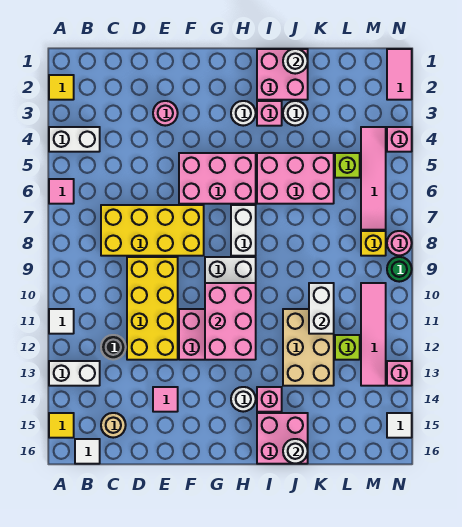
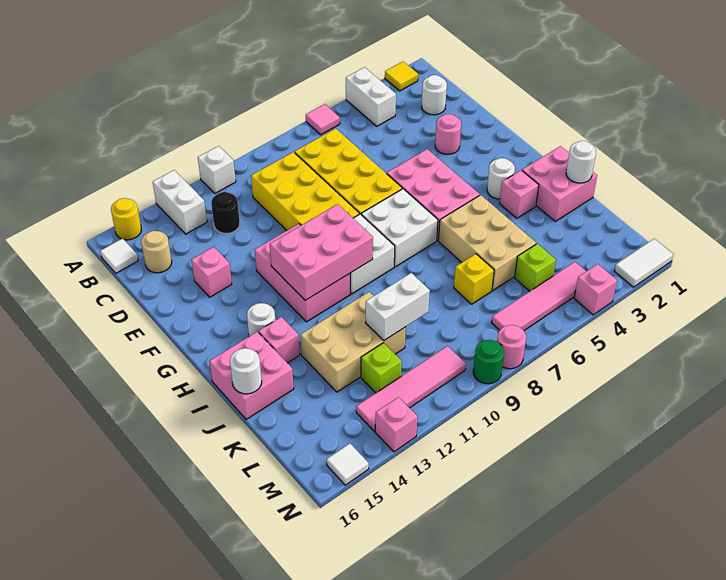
white tile A11 level 1 -> white brick A11 level 1
yellow tile A15 level 1 -> yellow round brick A15 level 1
yellow brick D9:E12 level 1 -> yellow brick C9:F10 level 1
pink tile E14 level 1 -> pink brick E14 level 1
white brick H7:H8 level 1 -> white brick G7:H8 level 1
pink brick I5:K6 level 1 -> tan brick I5:K6 level 1
white round brick J3 level 1 -> white round brick C2 level 1
yellow brick M8 level 1 -> yellow brick K7 level 1
pink tile N1:N2 level 1 -> white tile N1:N2 level 1

